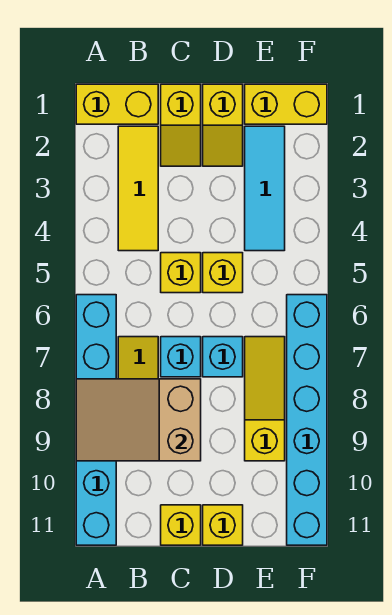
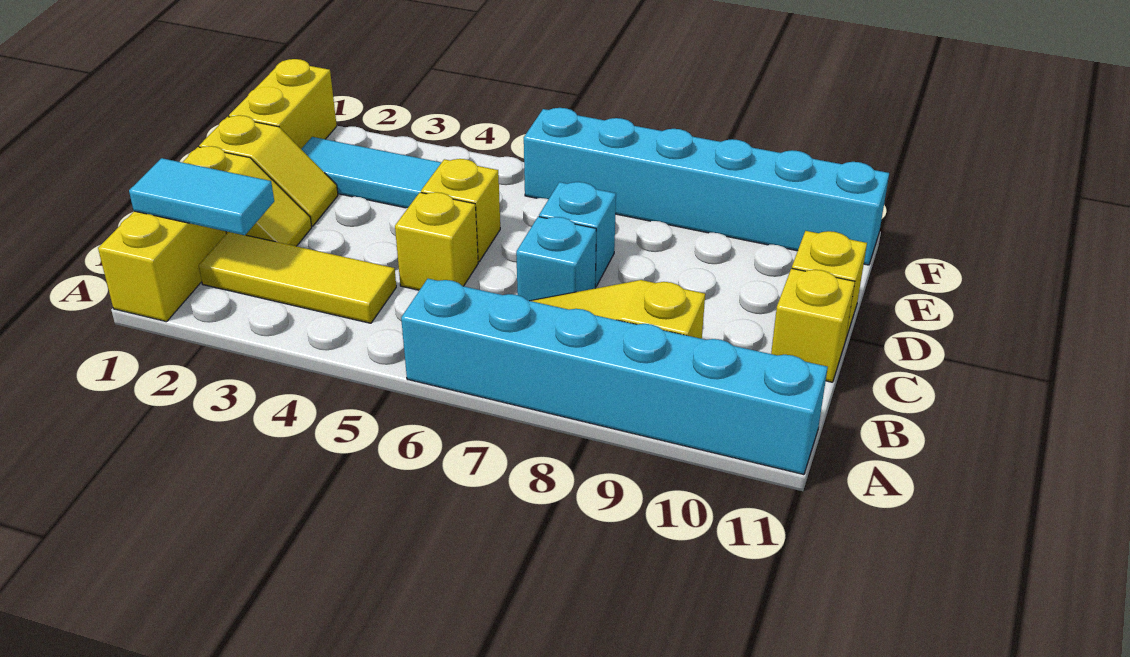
tan slope A8:C9 level 2 top C -> none
none -> cyan tile B1:B2 level 2
yellow slope E7:E9 level 1 top 9 -> none

